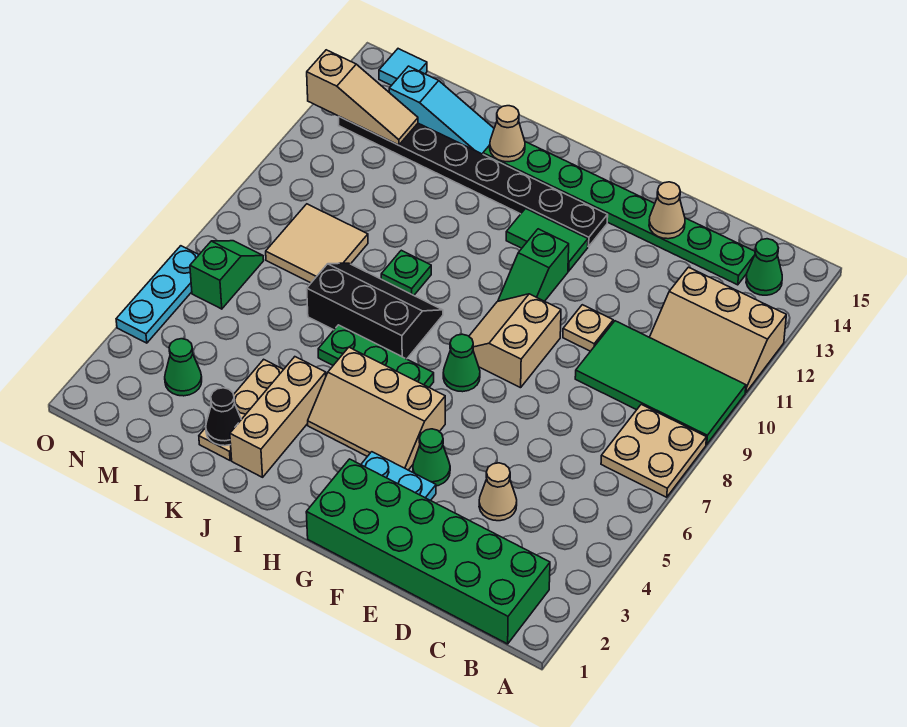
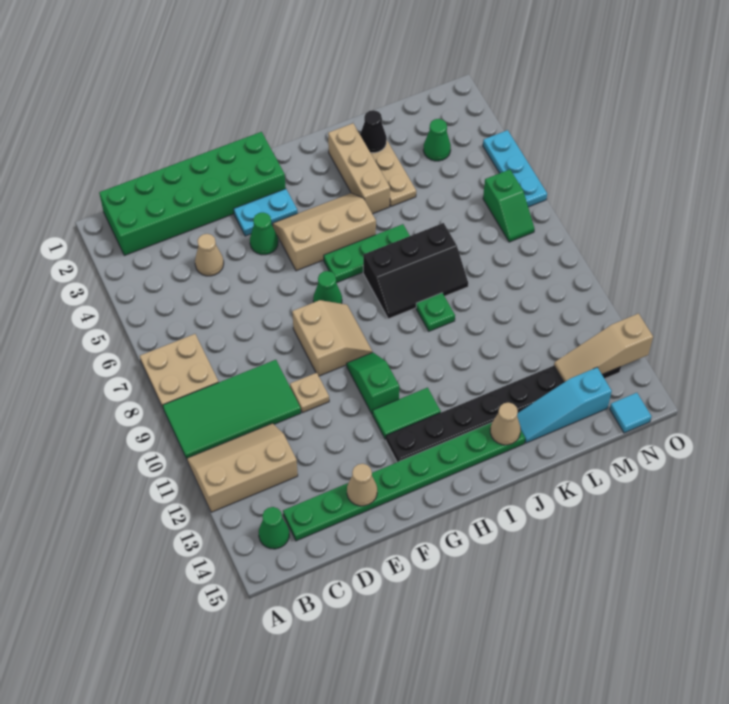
tan tile L8:M9 level 1 -> none

